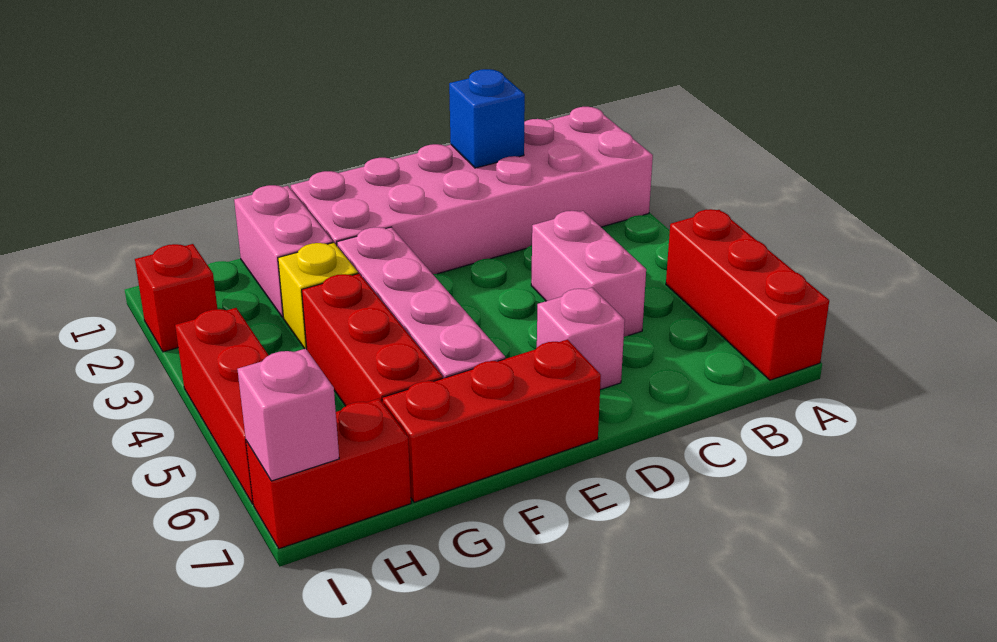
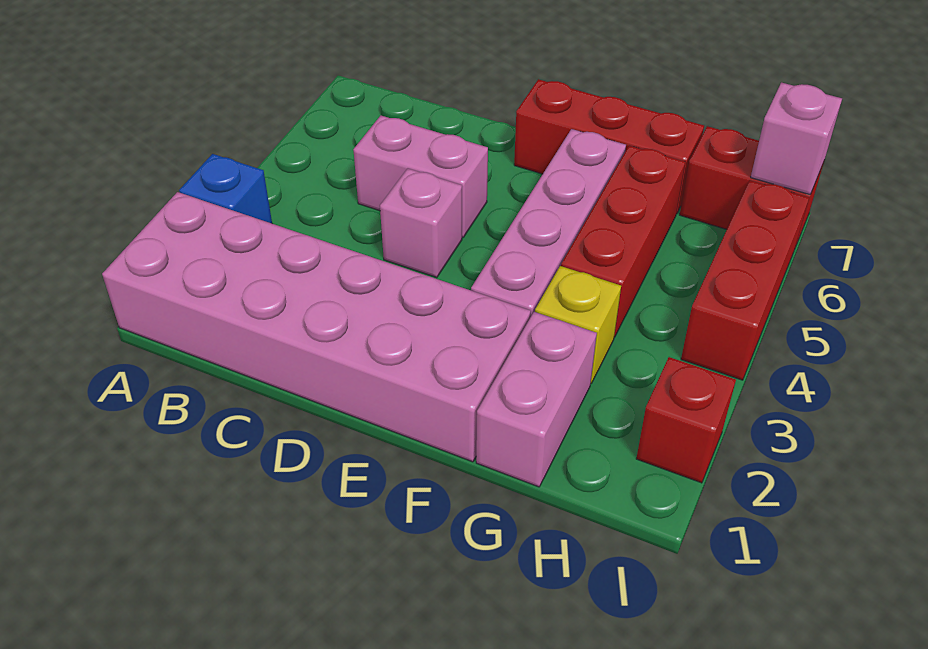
red brick A5:A7 level 1 -> none
blue brick C1 level 2 -> blue brick A3 level 1
pink brick C4:C5 level 1 -> pink brick C5:D5 level 1
pink brick D6 level 1 -> pink brick D4 level 1

